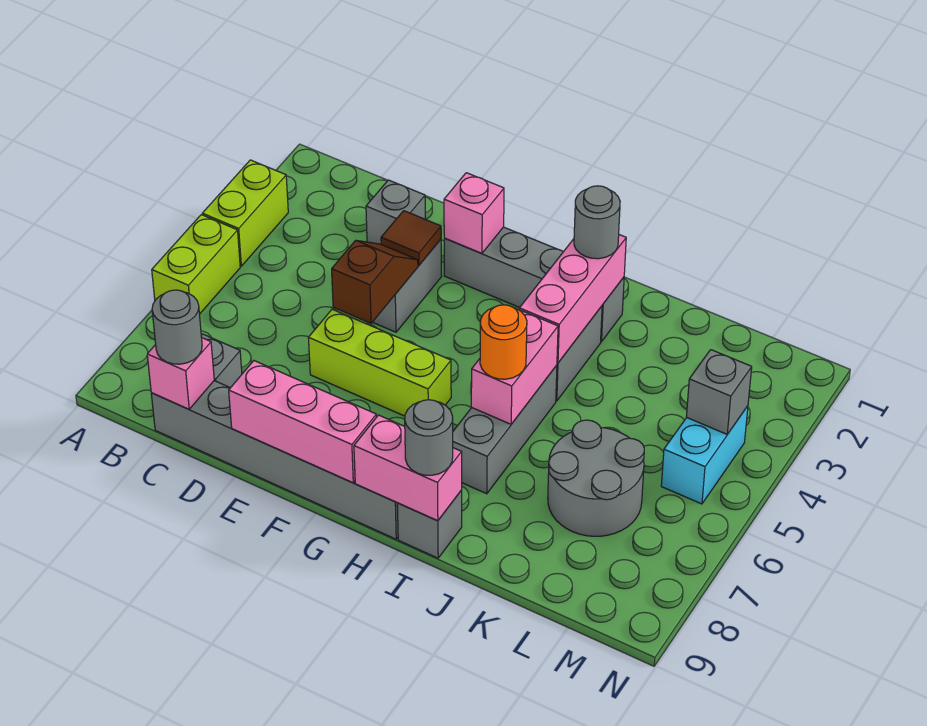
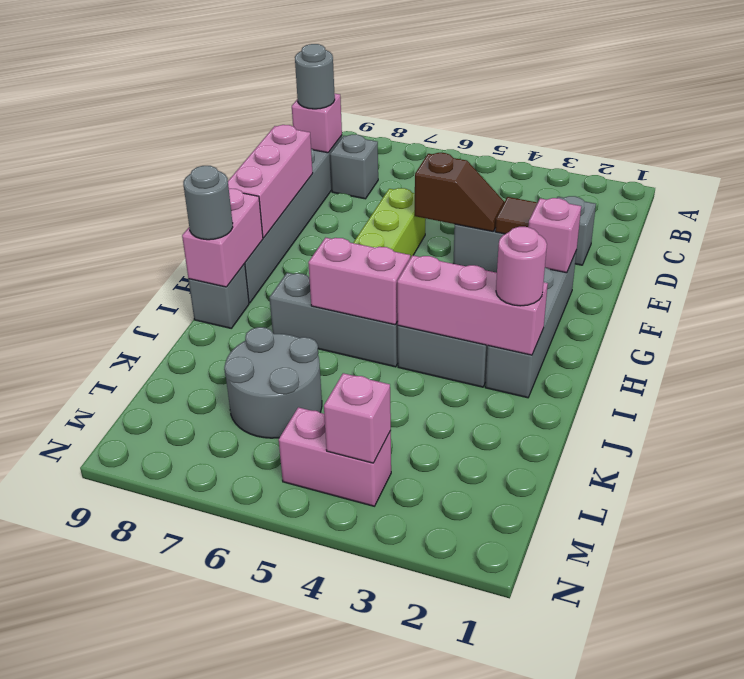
lime brick A3:A4 level 1 -> none
lime brick A5:A6 level 1 -> none
grey round brick I2 level 3 -> pink round brick I2 level 3
orange round brick I6 level 3 -> none
cyan brick M4:M5 level 1 -> pink brick M4:M5 level 1
grey brick M4 level 2 -> pink brick M4 level 2

